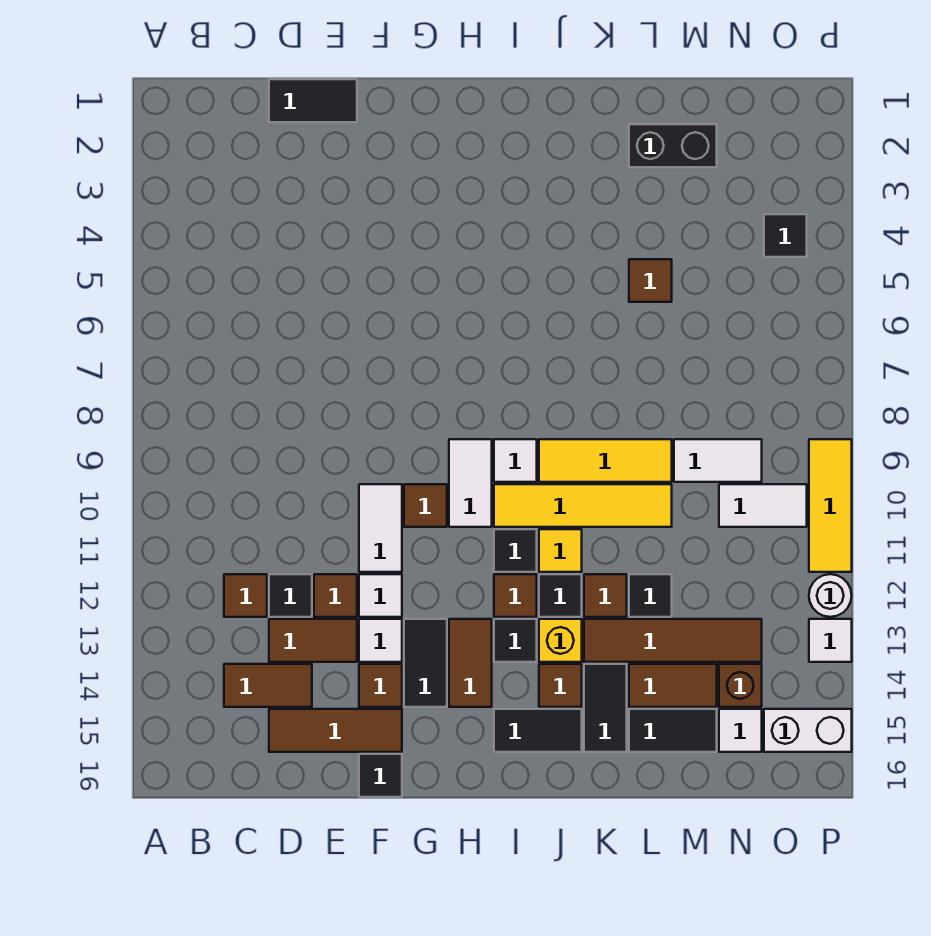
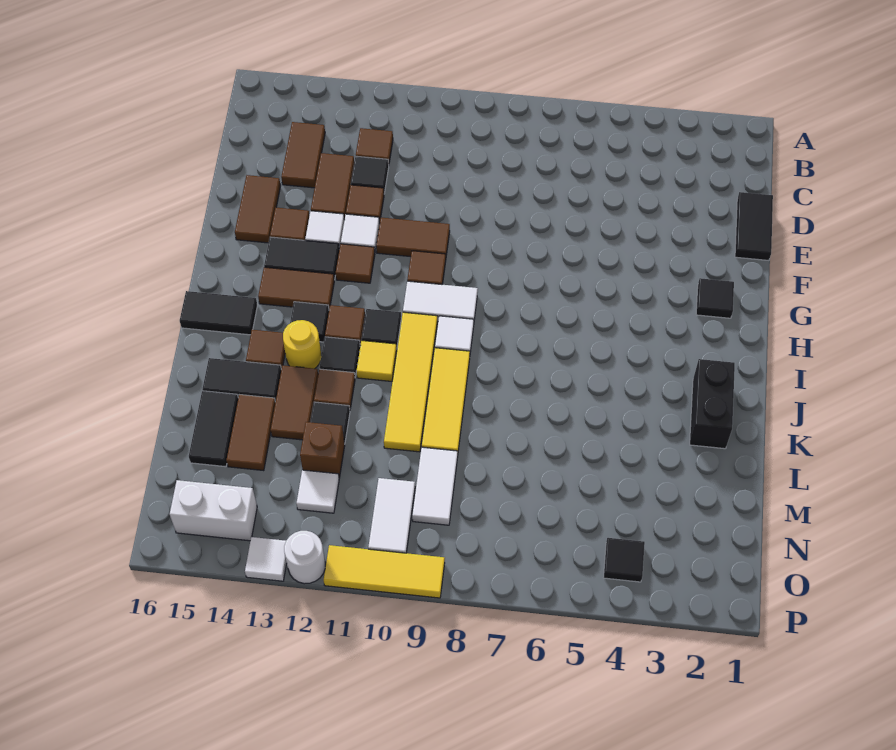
brown tile D15:F15 level 1 -> brown tile E15:F15 level 1
white tile F10:F11 level 1 -> brown tile F10:F11 level 1
black tile F16 level 1 -> black tile G2 level 1
black tile I15:J15 level 1 -> black tile I15:I16 level 1
yellow brick J13 level 1 -> yellow round brick J13 level 1
brown tile K13:N13 level 1 -> brown tile K13:L13 level 1
black brick L2:M2 level 1 -> black brick J2:K2 level 1
brown tile L5 level 1 -> brown tile G12 level 1
brown brick N14 level 1 -> brown brick M12 level 1
white tile N15 level 1 -> white tile N12 level 1
white brick O15:P15 level 1 -> white brick O14:O15 level 1

